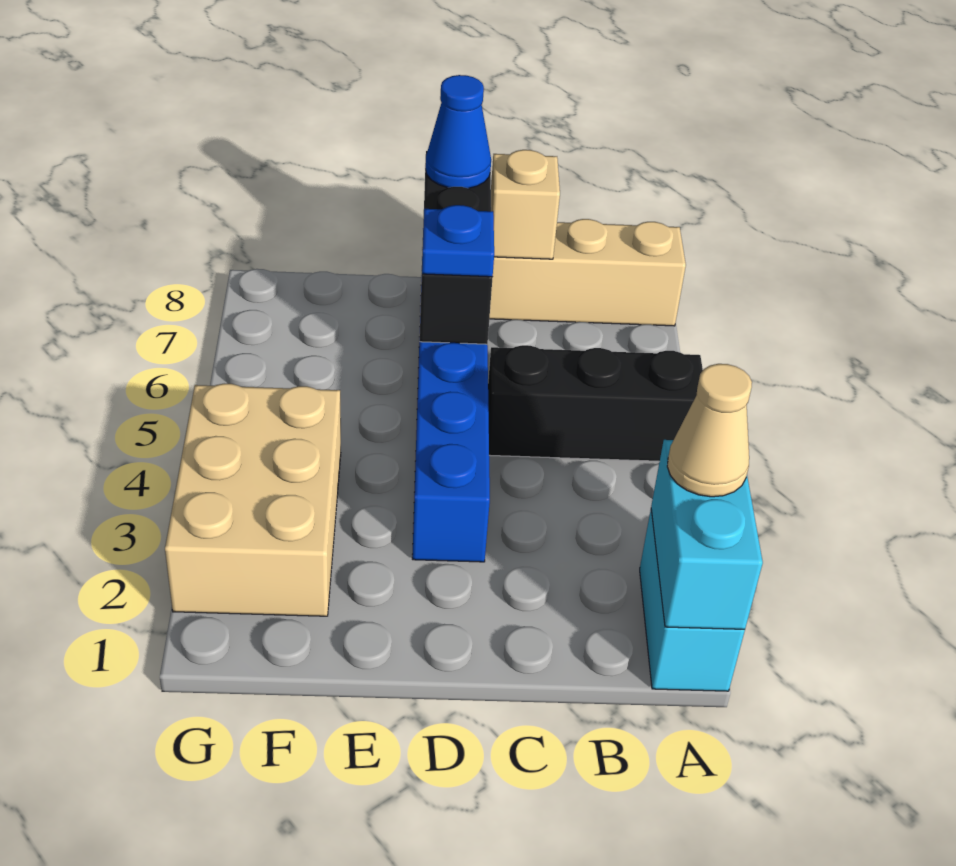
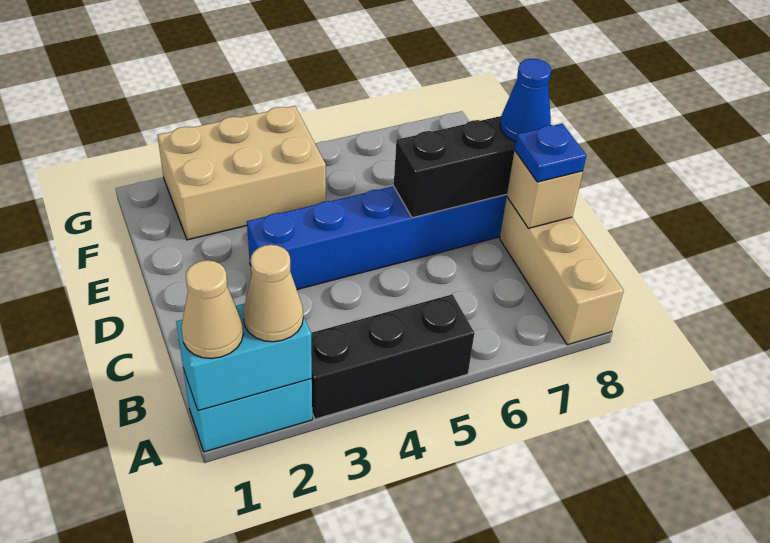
none -> tan cone A1 level 3
black brick A5:C5 level 1 -> black brick A3:A5 level 1
blue plate D6 level 3 -> blue plate C8 level 3

